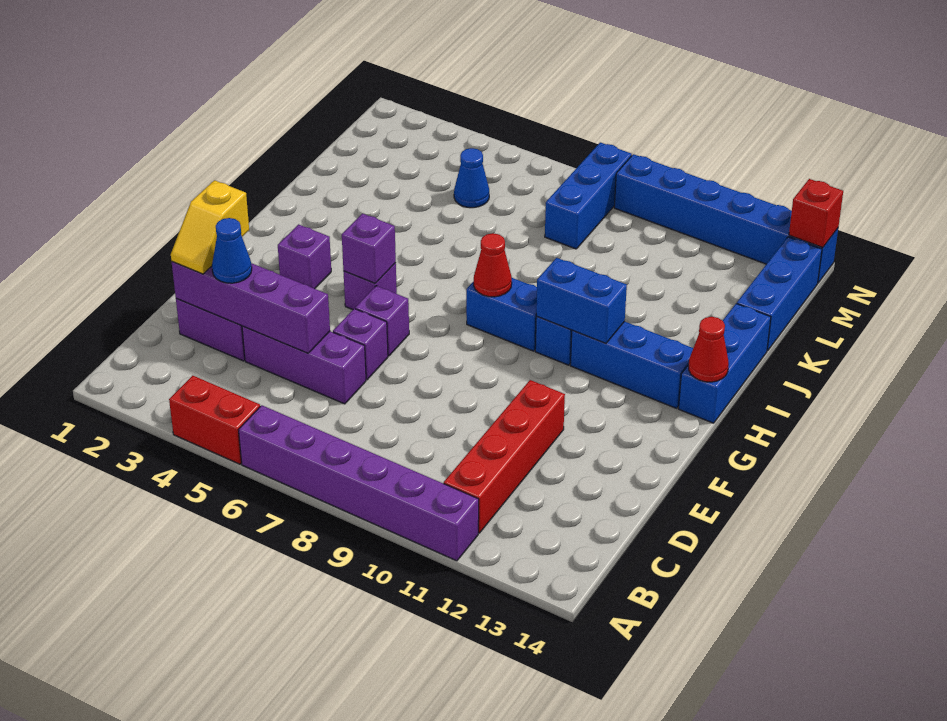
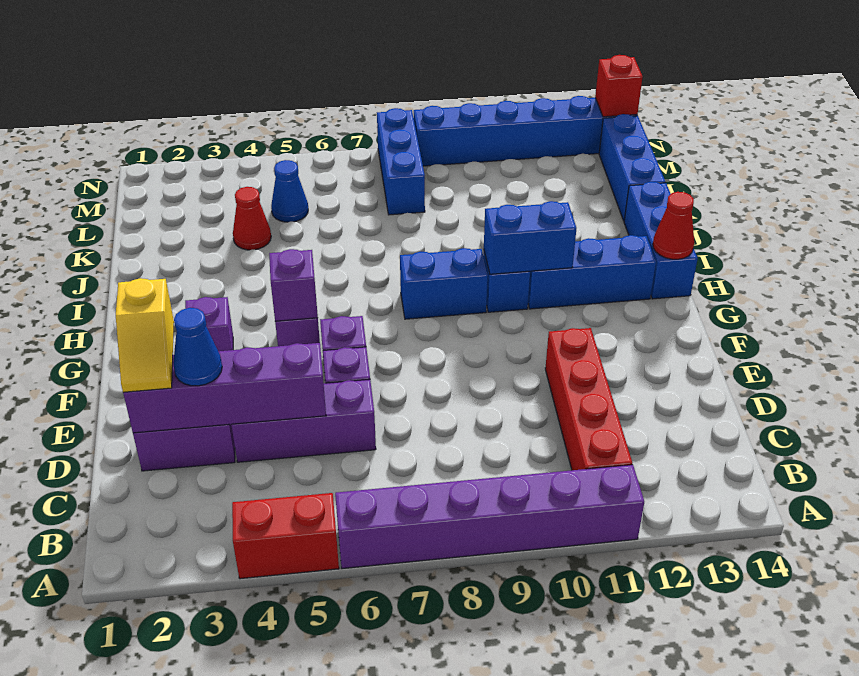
red cone H8 level 2 -> red cone K4 level 1

